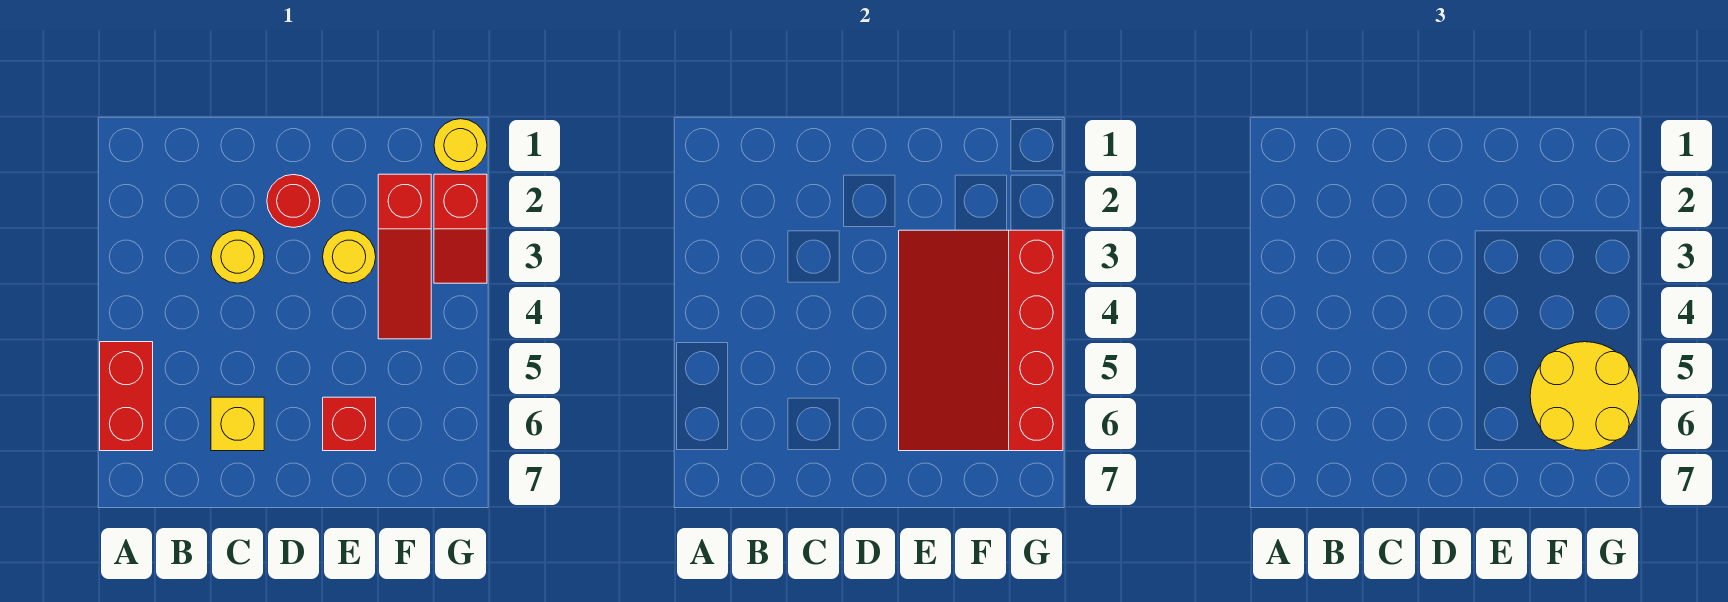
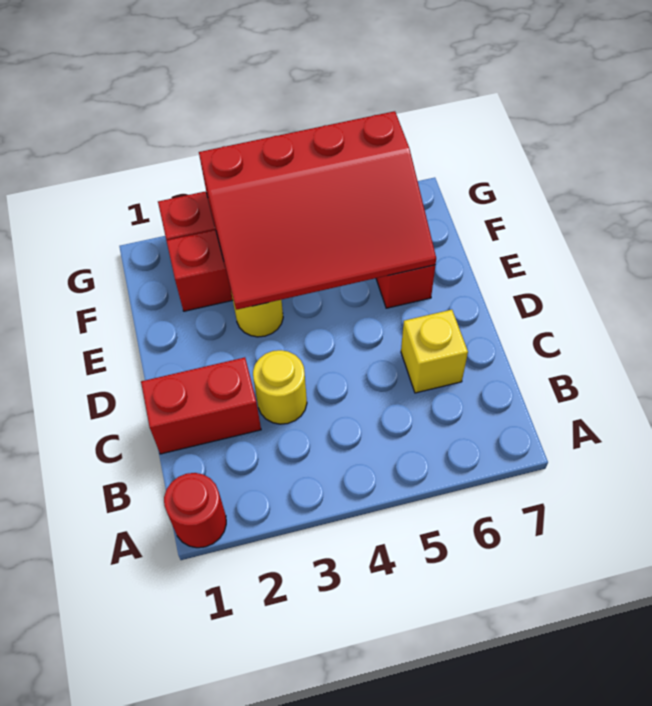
red brick A5:A6 level 1 -> red brick C1:C2 level 1
red round brick D2 level 1 -> red round brick A1 level 1
yellow round brick F5:G6 level 3 -> none
yellow round brick G1 level 1 -> none

